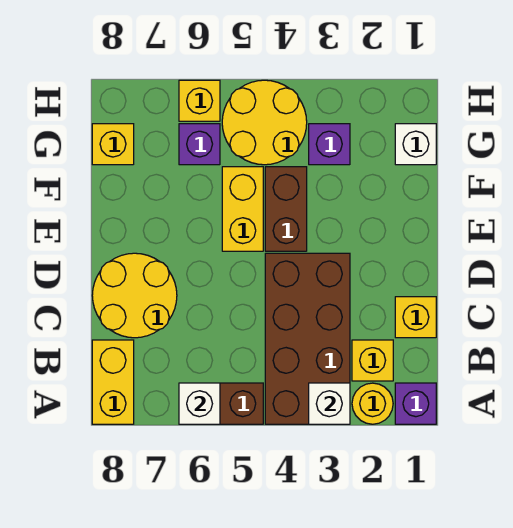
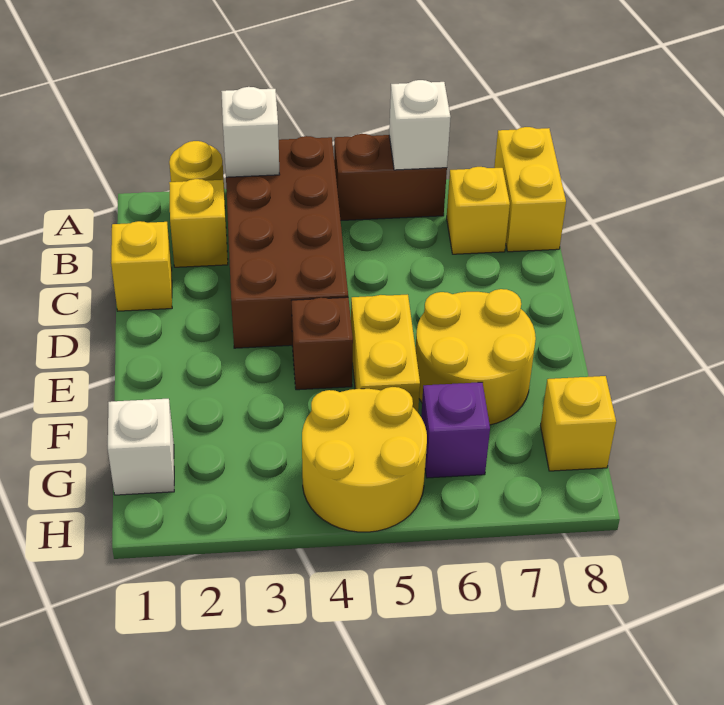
purple brick A1 level 1 -> none
yellow round brick C7:D8 level 1 -> yellow round brick E6:F7 level 1
brown brick E4:F4 level 1 -> brown brick E4 level 1
purple brick G3 level 1 -> none
yellow brick H6 level 1 -> yellow brick B7 level 1

